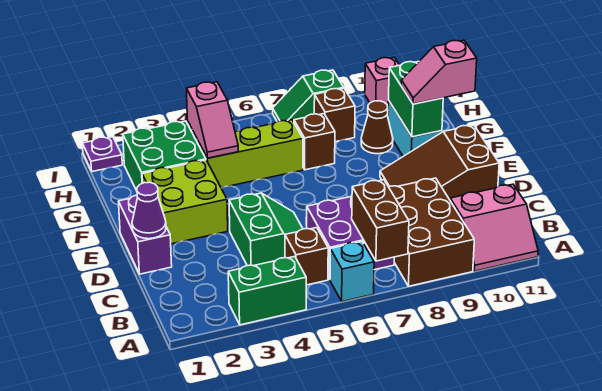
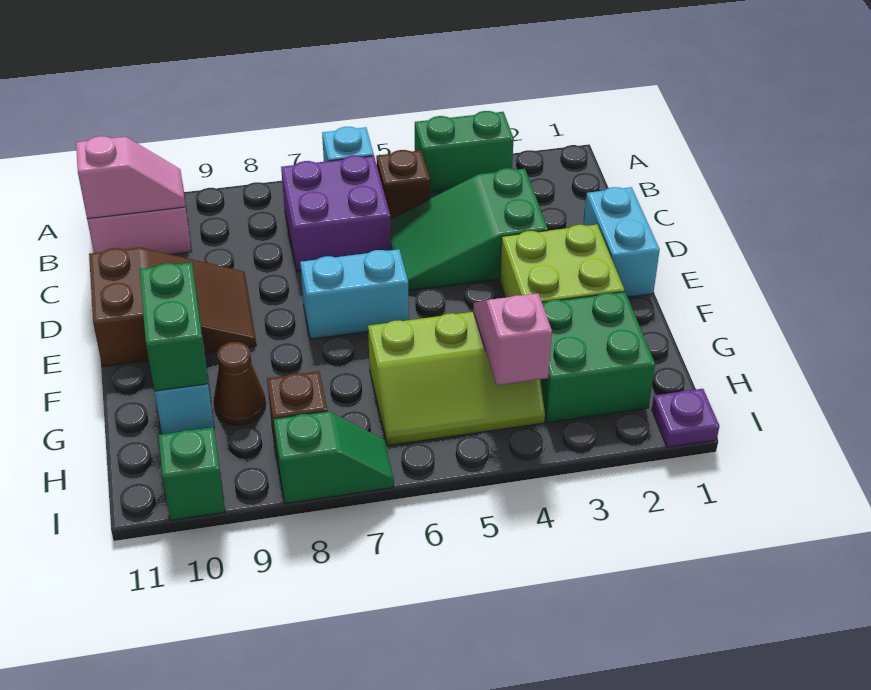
brown brick A7:B7 level 2 -> none
brown brick A8:C9 level 1 -> none
green slope C4:D5 level 1 top 4 -> green slope C3:D5 level 1 top 3
purple brick D1:E1 level 1 -> cyan brick D1:E1 level 1
purple cone D1 level 2 -> none
none -> cyan brick E6:E7 level 1
pink slope F10:F11 level 3 top 11 -> pink slope B10:B11 level 2 top 11
brown brick G7 level 1 -> none
pink brick I10 level 1 -> green brick I10 level 1

